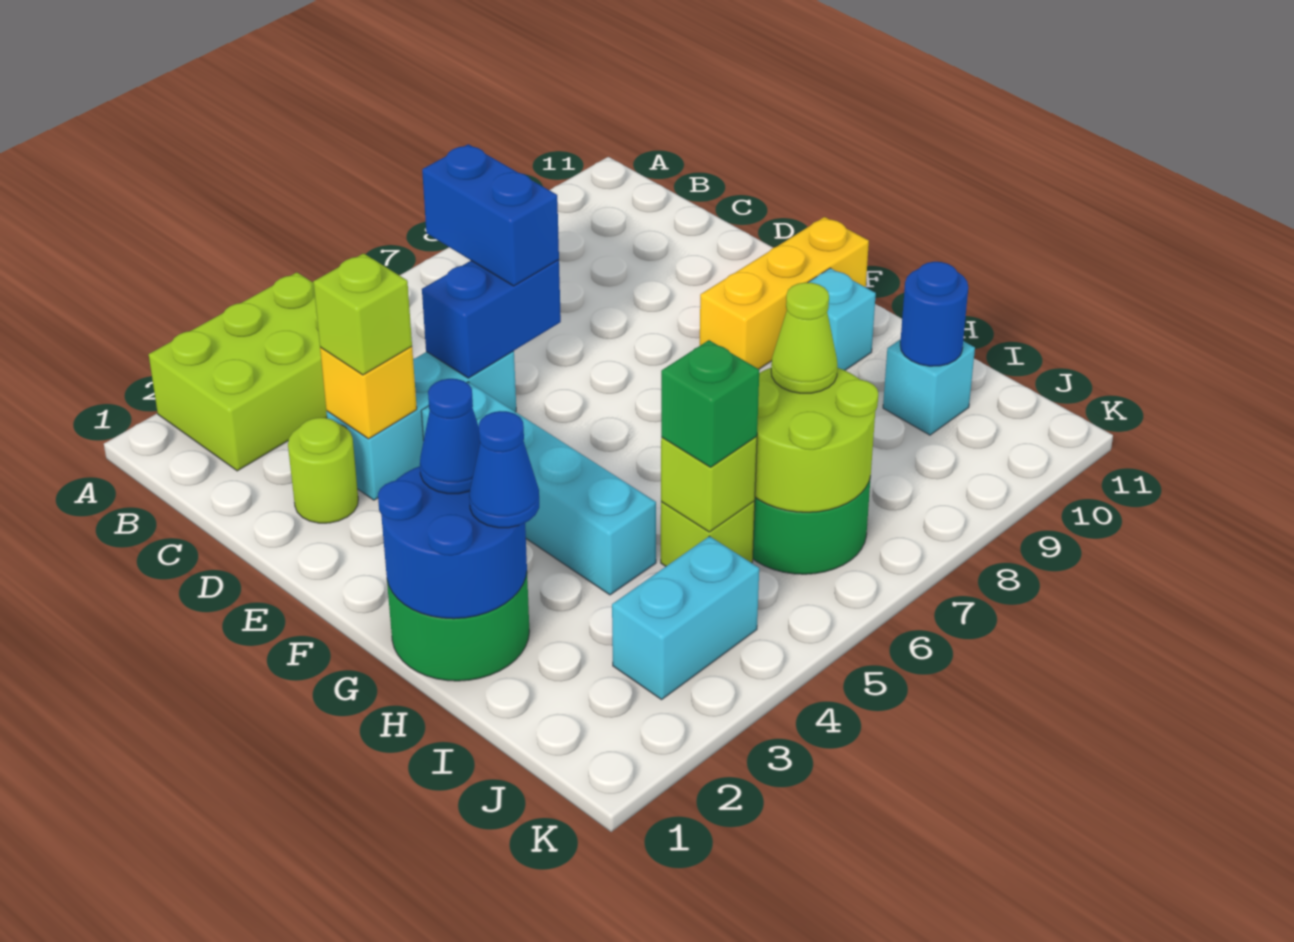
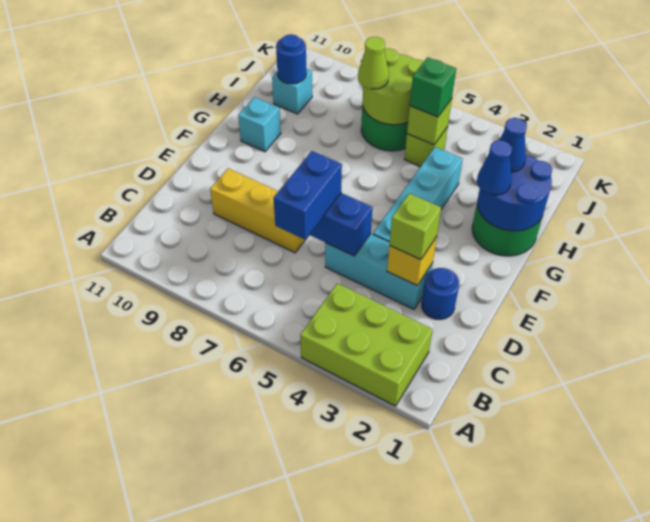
lime round brick D2 level 1 -> blue round brick D2 level 1
yellow brick F9:F11 level 1 -> yellow brick D7:D9 level 1
cyan brick J3:J4 level 1 -> none

